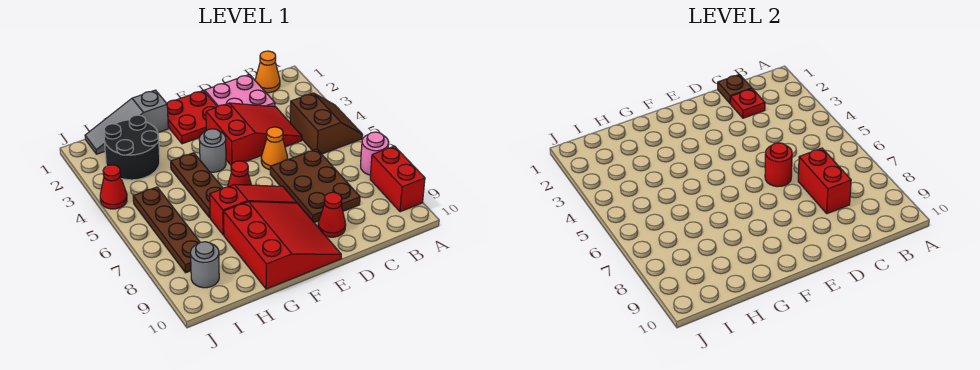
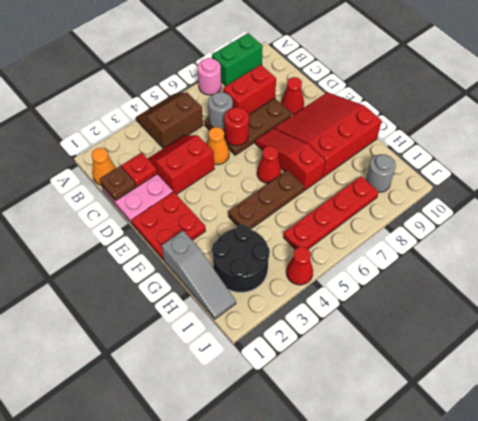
red brick A8:A9 level 1 -> green brick A8:A9 level 1
red slope C3:E4 level 1 top E -> red slope C3:D4 level 1 top D
grey round brick F4 level 1 -> grey round brick C6 level 2
brown plate I5:I8 level 1 -> red plate I5:I8 level 1

